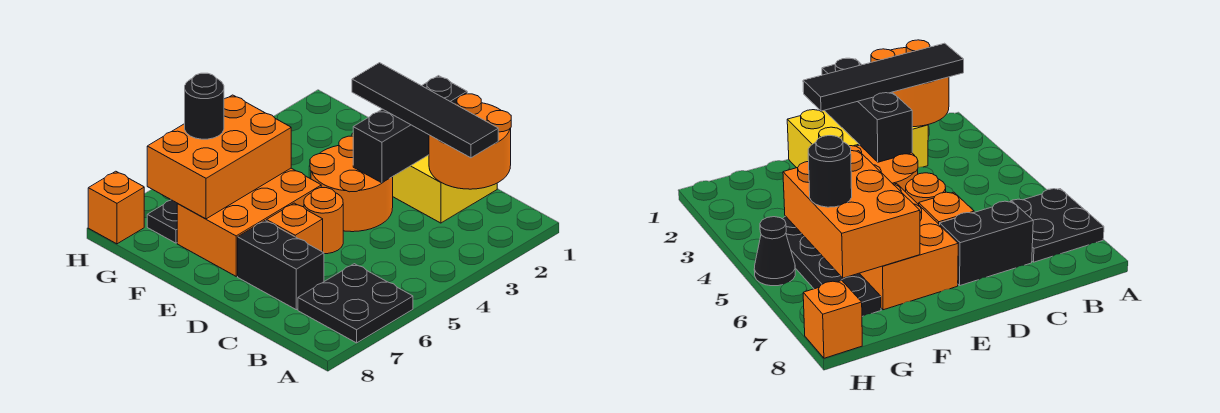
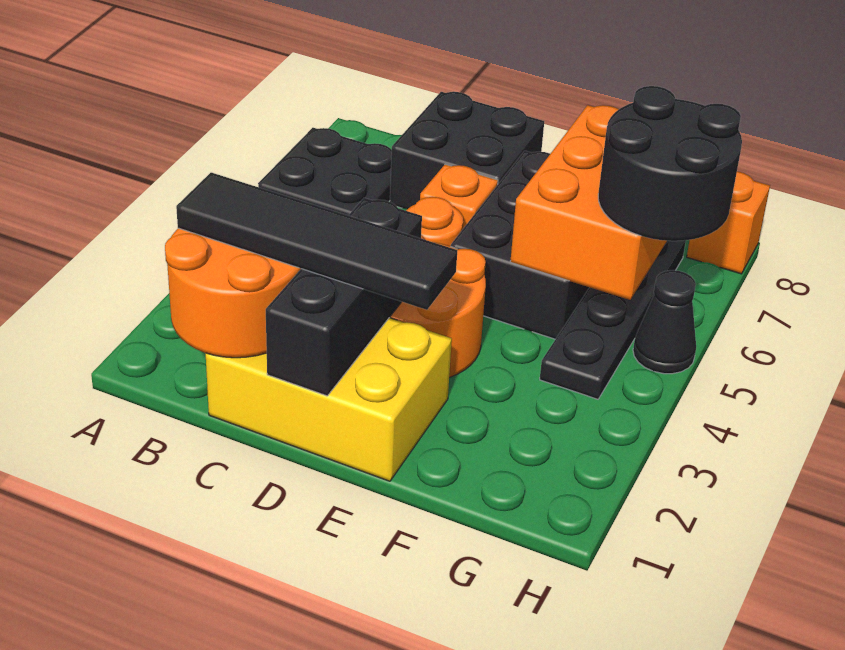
black brick C7:D7 level 1 -> black brick C7:D8 level 1
orange brick E5:F7 level 1 -> black brick E5:F7 level 1
black round brick G6 level 3 -> black round brick G5:H6 level 3

